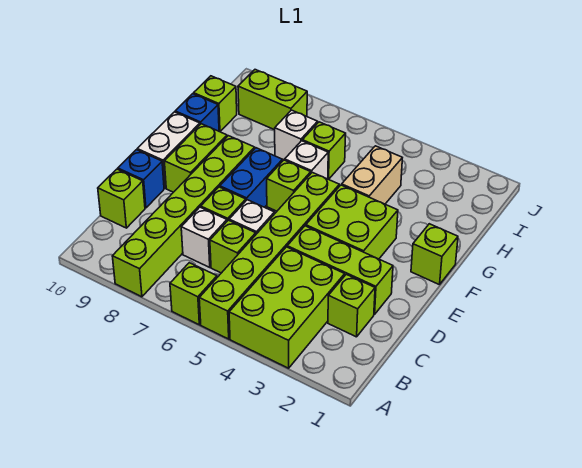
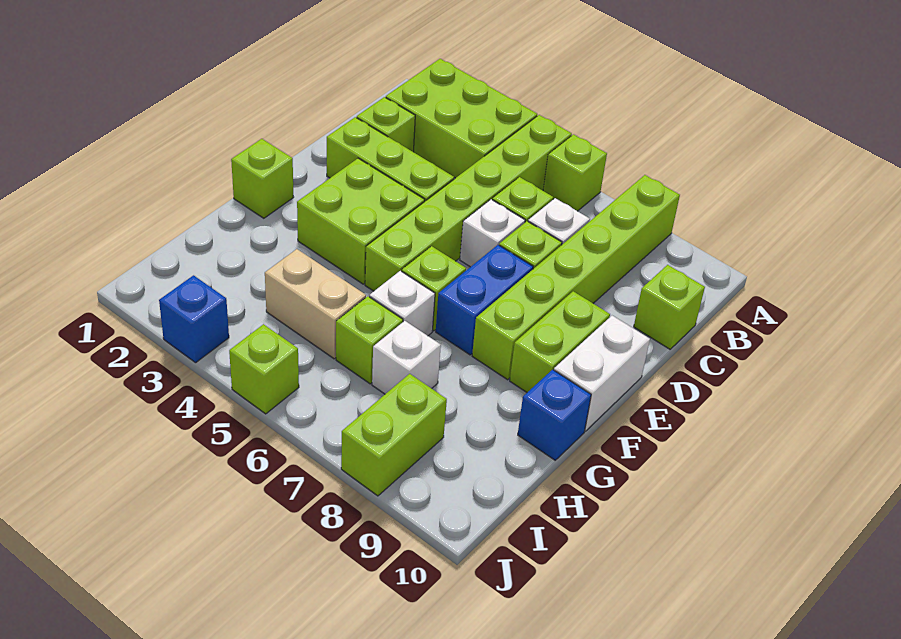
lime brick A3:C4 level 1 -> lime brick A2:B4 level 1
blue brick D10 level 1 -> blue brick J3 level 1
tan brick G4:H4 level 1 -> tan brick H4:H5 level 1
lime brick H10 level 1 -> lime brick J5 level 1
lime brick I8:I9 level 1 -> lime brick I8:J8 level 1

